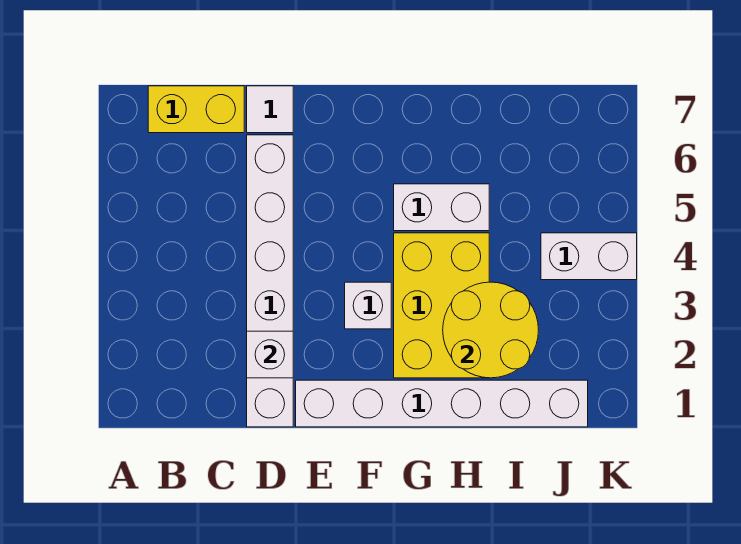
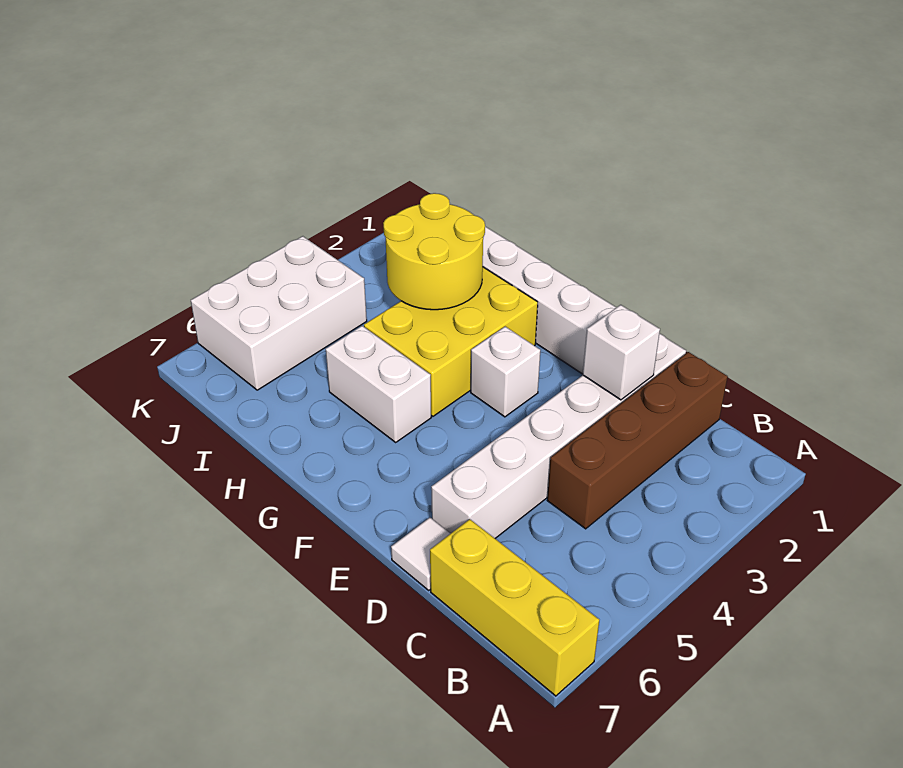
yellow brick B7:C7 level 1 -> yellow brick A7:C7 level 1
none -> brown brick C1:C4 level 1
white brick J4:K4 level 1 -> white brick J4:K6 level 1

